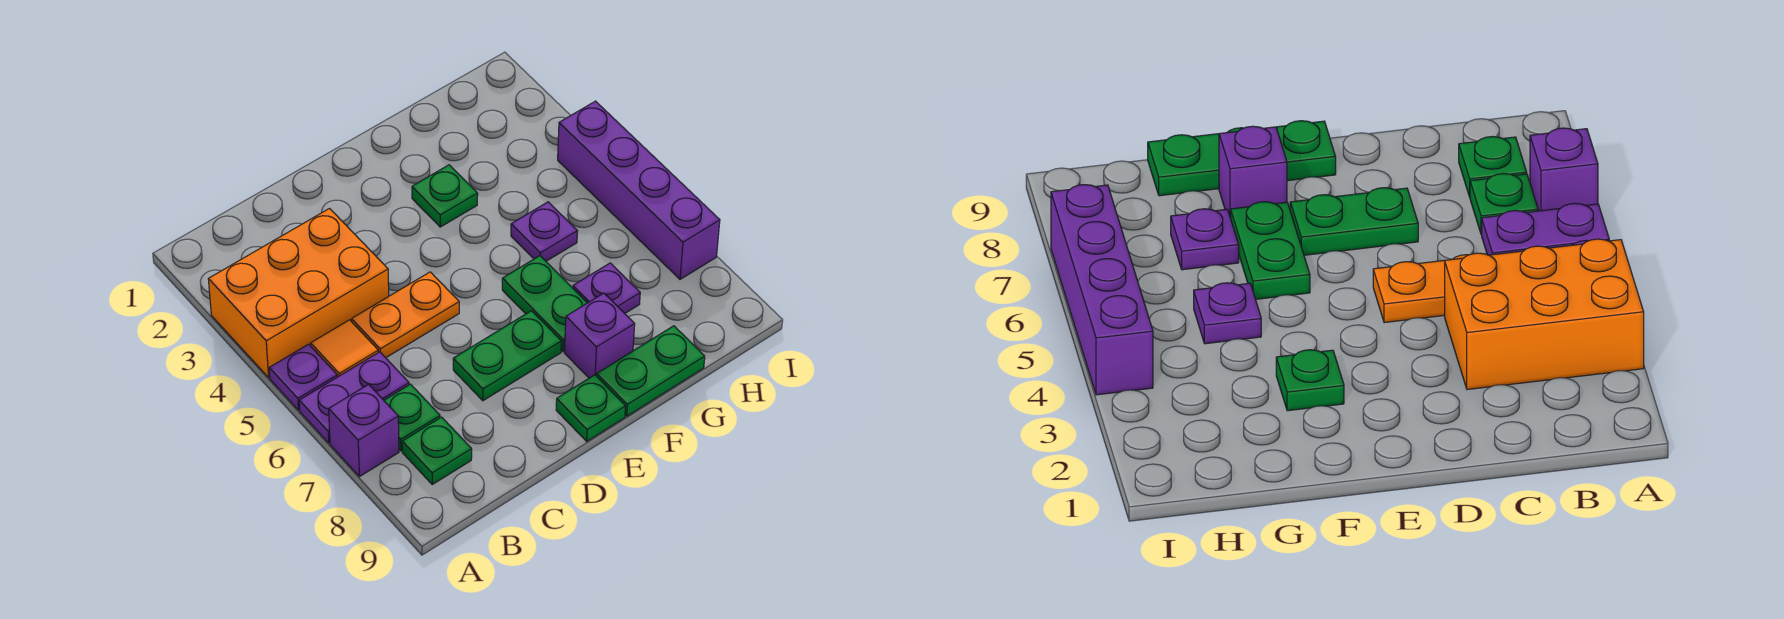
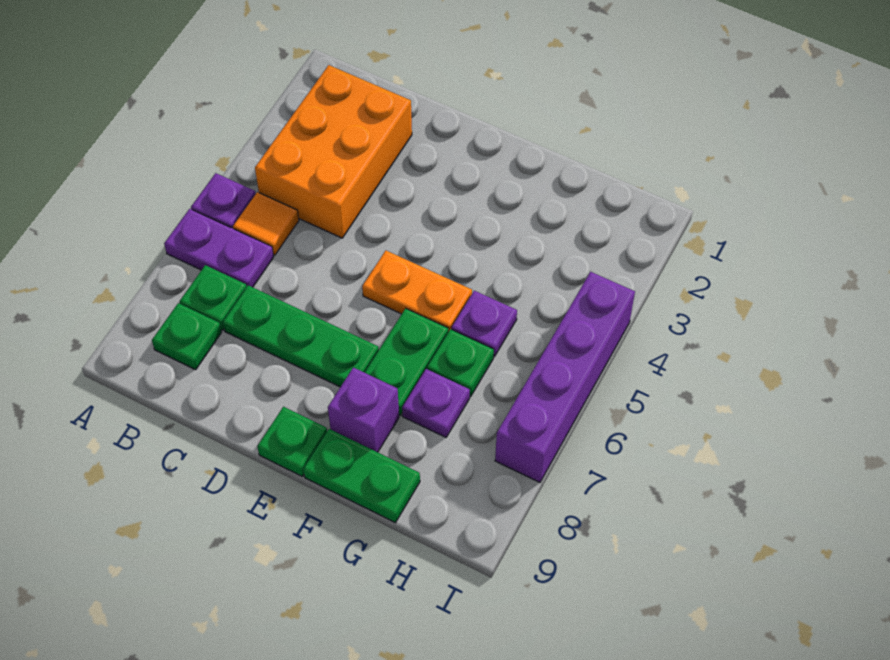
orange brick A3:C4 level 1 -> orange brick B2:C4 level 1
purple brick A7 level 1 -> none
orange plate C5:D5 level 1 -> orange plate E5:F5 level 1
green plate D7:E7 level 1 -> green plate C7:E7 level 1
green plate F3 level 1 -> green plate G6 level 1

